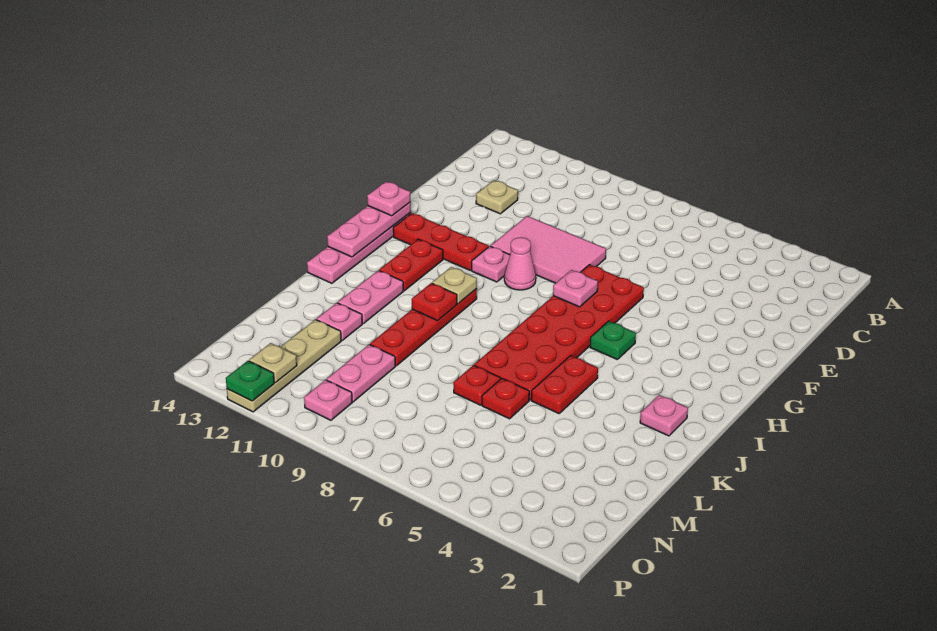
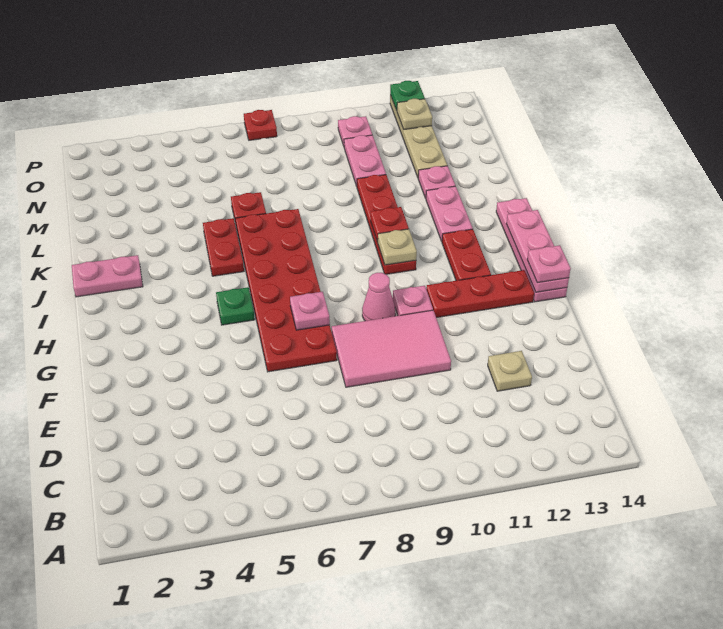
pink plate J2 level 1 -> pink plate J1:J2 level 1
red plate L7 level 1 -> red plate P7 level 1

